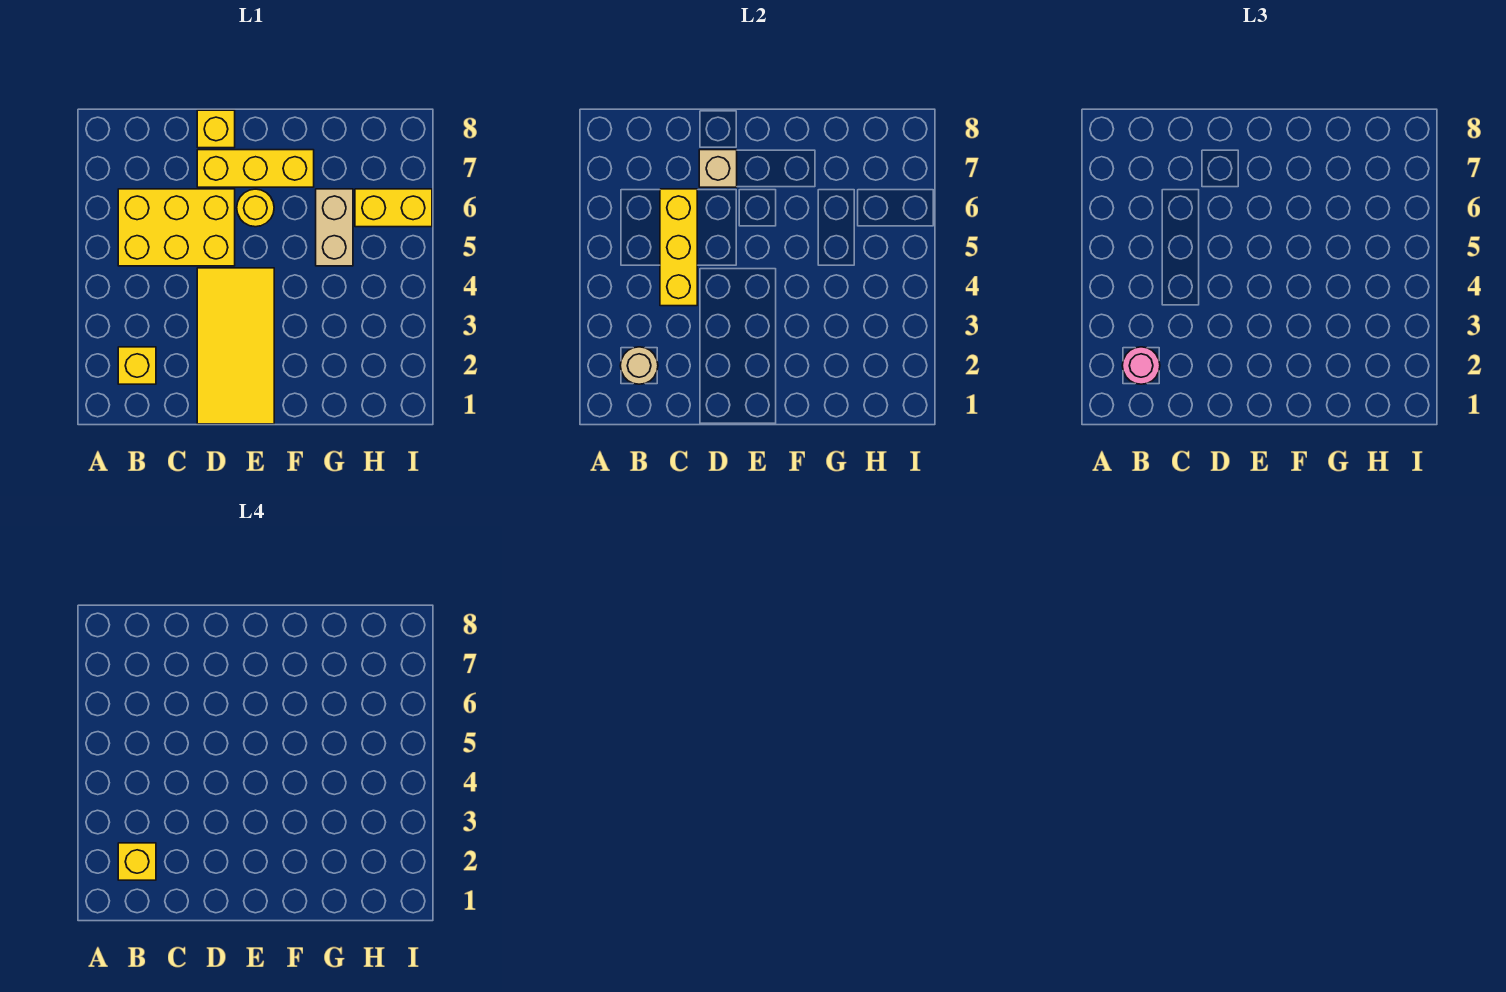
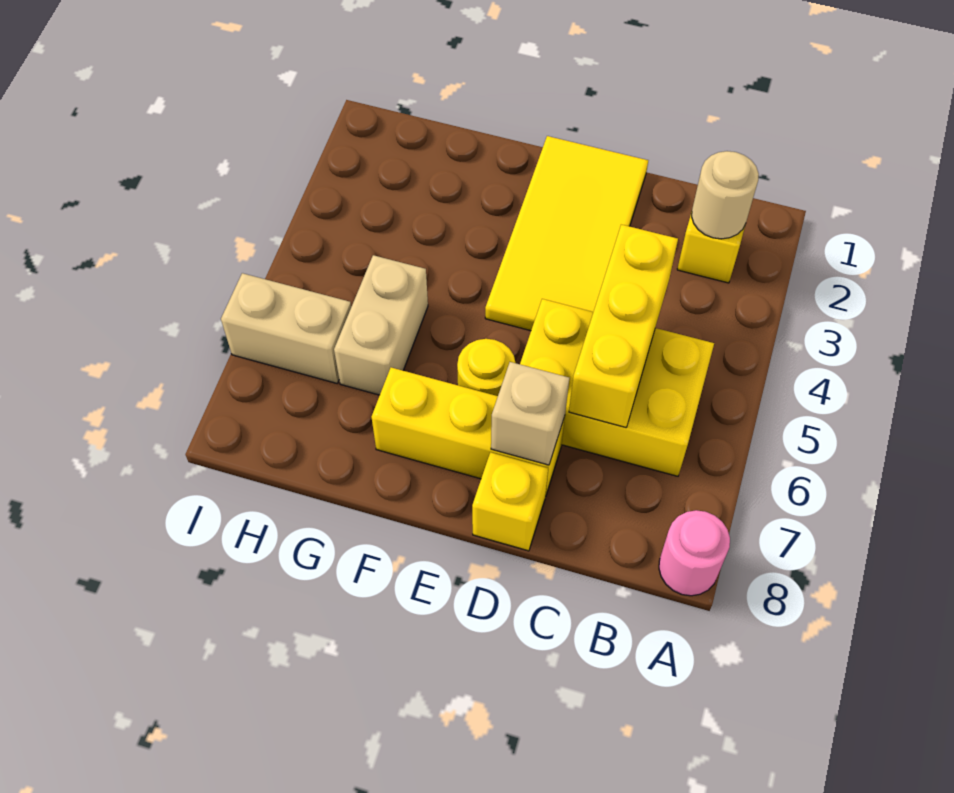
pink round brick B2 level 3 -> pink round brick A8 level 1
yellow brick B2 level 4 -> none
yellow brick H6:I6 level 1 -> tan brick H6:I6 level 1

